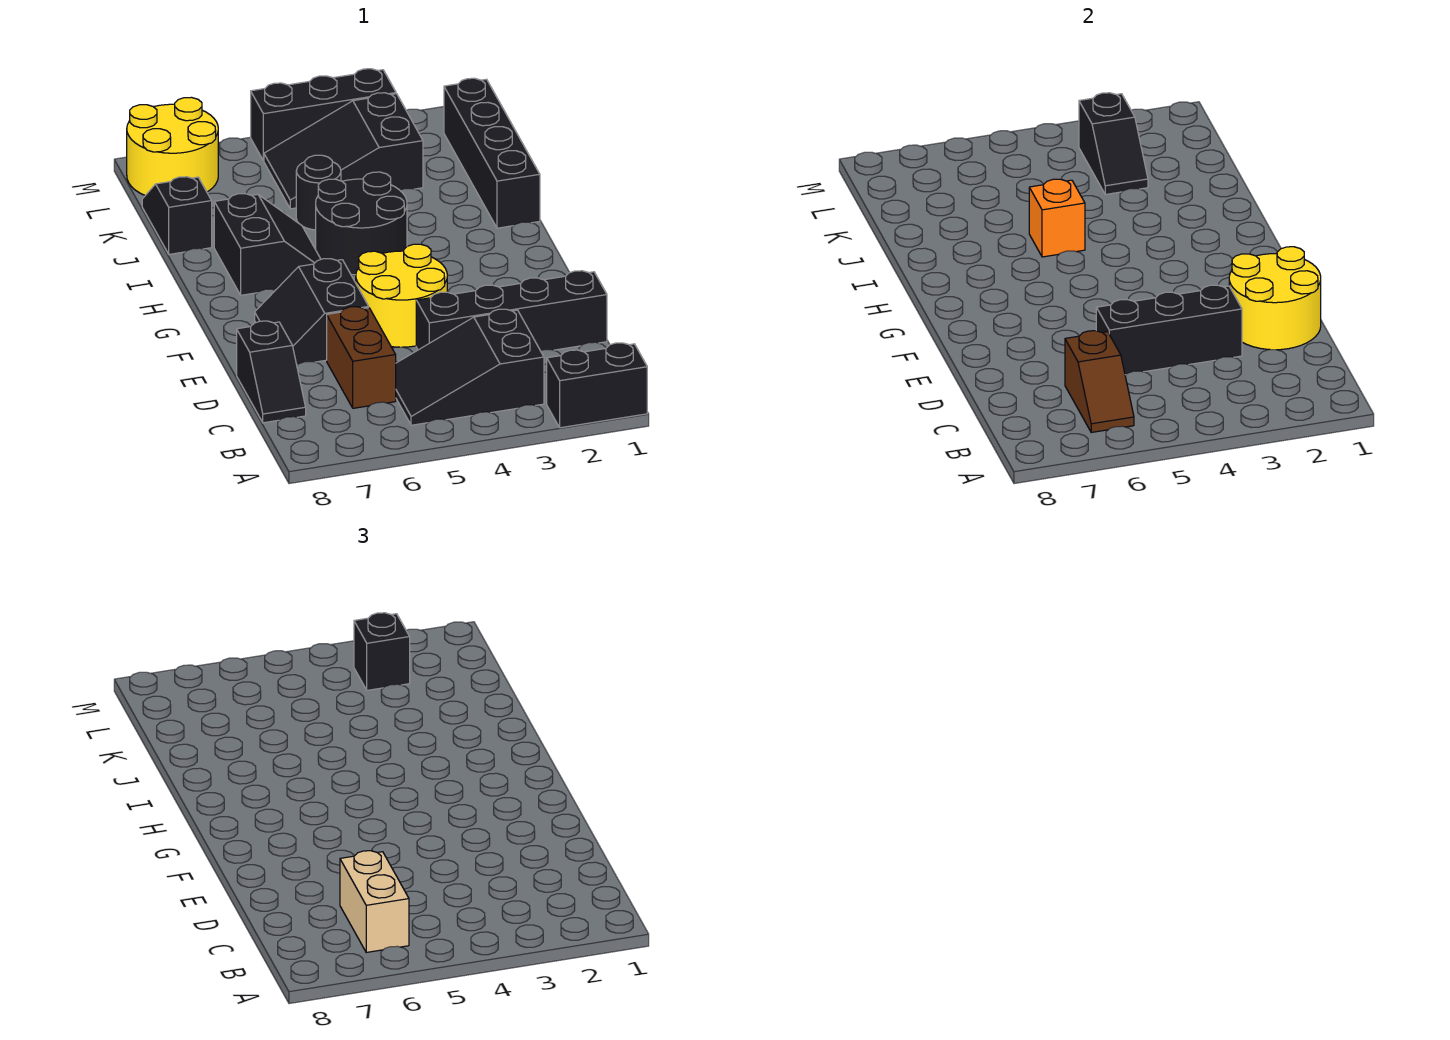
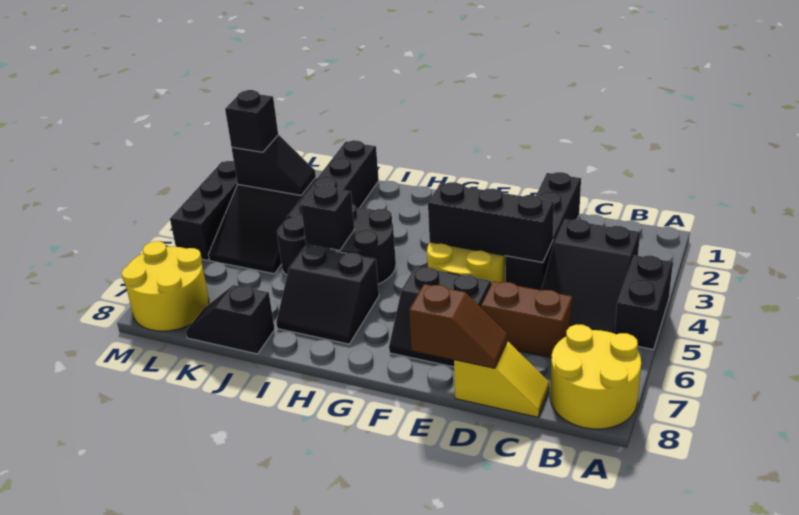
black brick A1:A2 level 1 -> black brick A4:A5 level 1
brown slope B6:C6 level 2 top C -> brown slope D8:E8 level 2 top E
tan brick B6:C6 level 3 -> none
black slope C8:D8 level 1 top D -> yellow slope C8:D8 level 1 top D
yellow round brick D1:E2 level 2 -> yellow round brick A7:B8 level 1
black brick D3:D5 level 2 -> black brick D4:F4 level 2
black slope H6:I7 level 1 top 7 -> black slope H6:I7 level 1 top 6
black brick I1:L1 level 1 -> black brick J1:J4 level 1
orange brick I5 level 2 -> black brick I5 level 2

